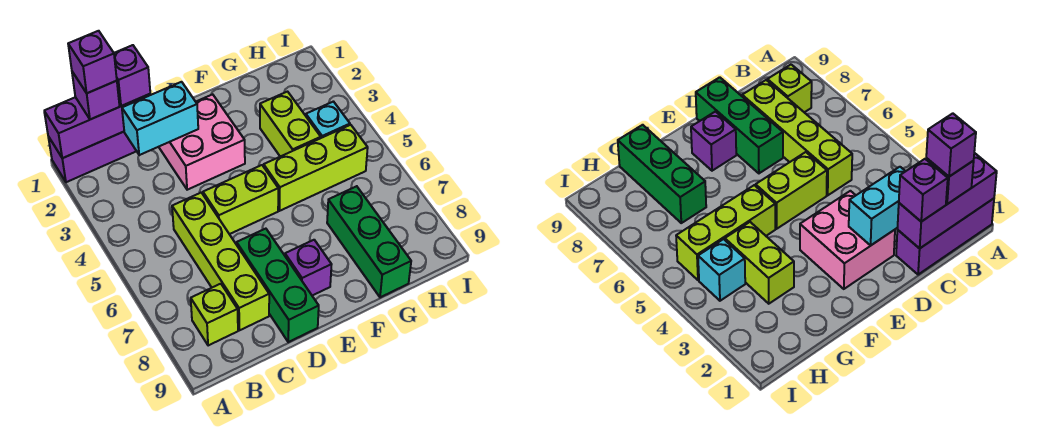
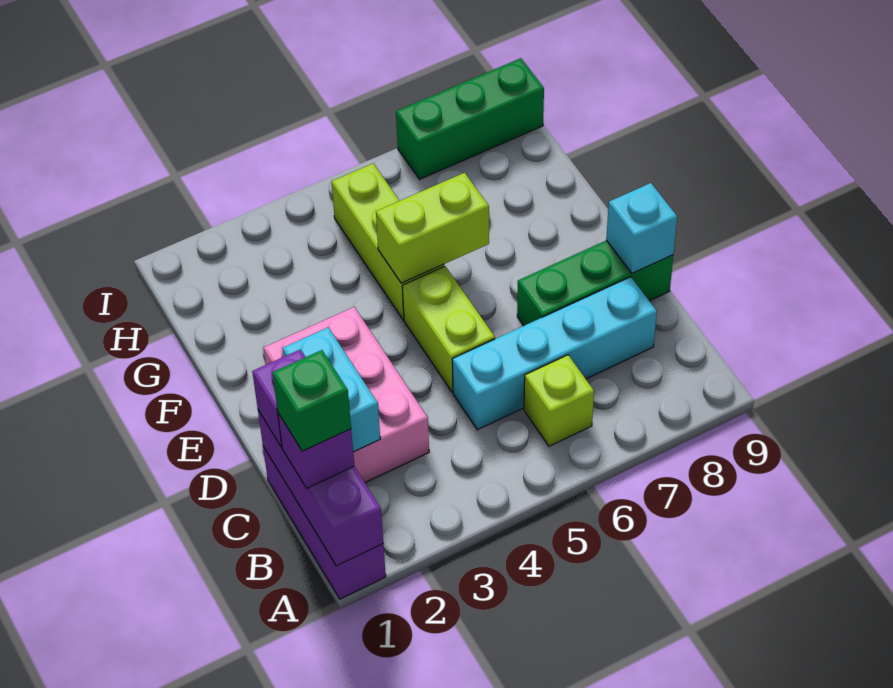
purple brick B1 level 4 -> green brick B1 level 4
lime brick B8 level 1 -> lime brick B6 level 1
lime brick C5:C8 level 1 -> cyan brick C5:C8 level 1
pink brick D2:E3 level 1 -> pink brick C2:E3 level 1
purple brick E8 level 1 -> none
lime brick G3:G4 level 1 -> lime brick F5:F6 level 2
green brick G7:G9 level 1 -> green brick I7:I9 level 1
cyan brick H4 level 1 -> cyan brick D9 level 2

